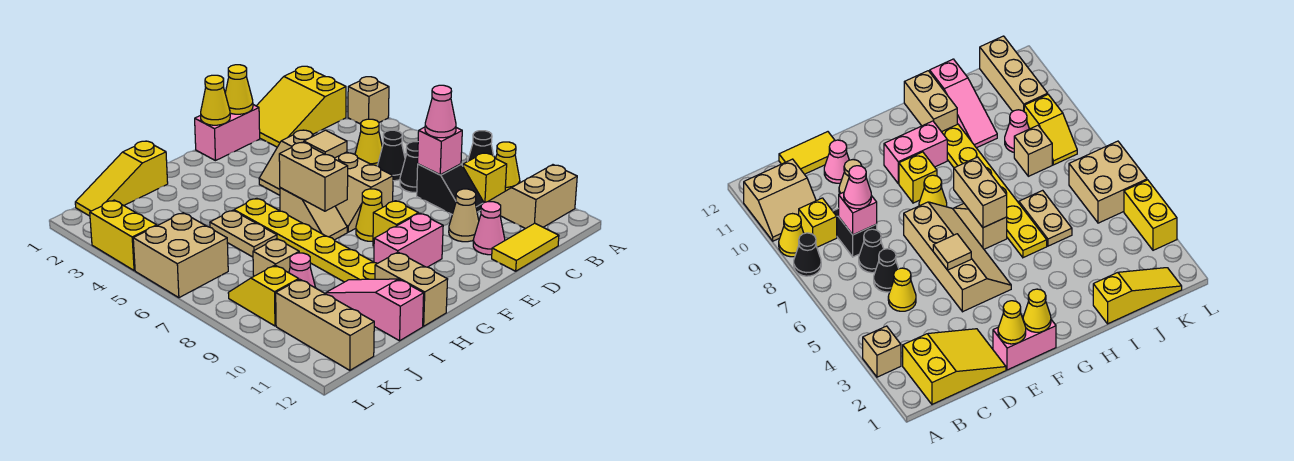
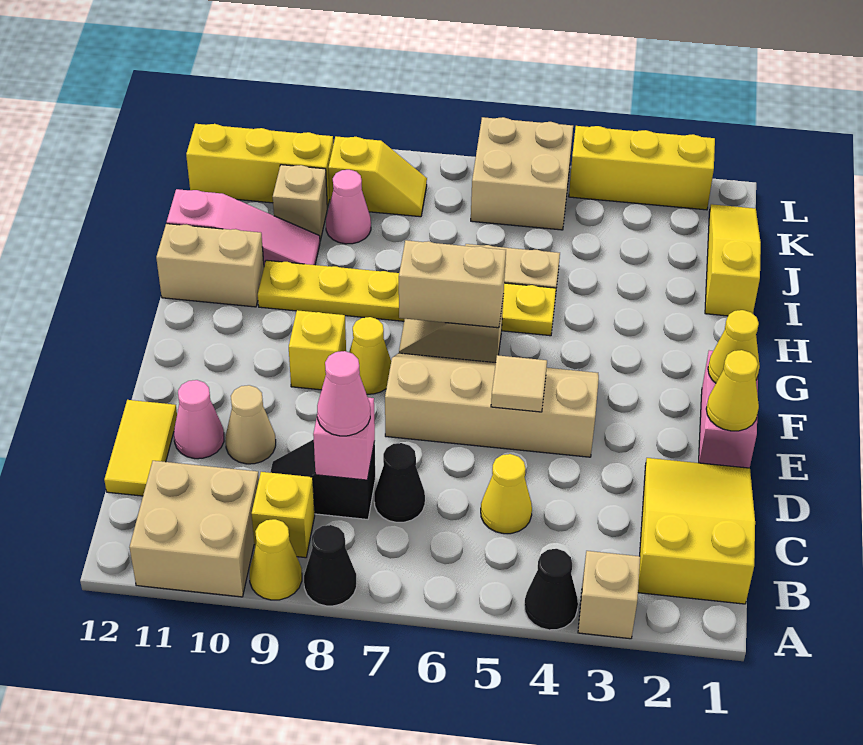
tan slope A10:B11 level 1 top 11 -> tan brick A10:B11 level 1
black cone C6 level 1 -> black cone A4 level 1
pink brick F10:G10 level 1 -> none
tan brick J8 level 1 -> tan brick J10 level 1
tan brick K10:K12 level 1 -> yellow brick K10:K12 level 1
yellow brick L3:L4 level 1 -> yellow brick L2:L4 level 1

